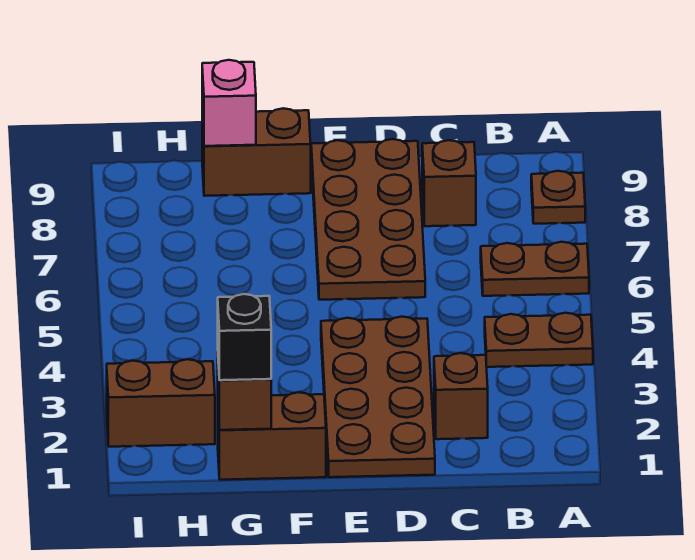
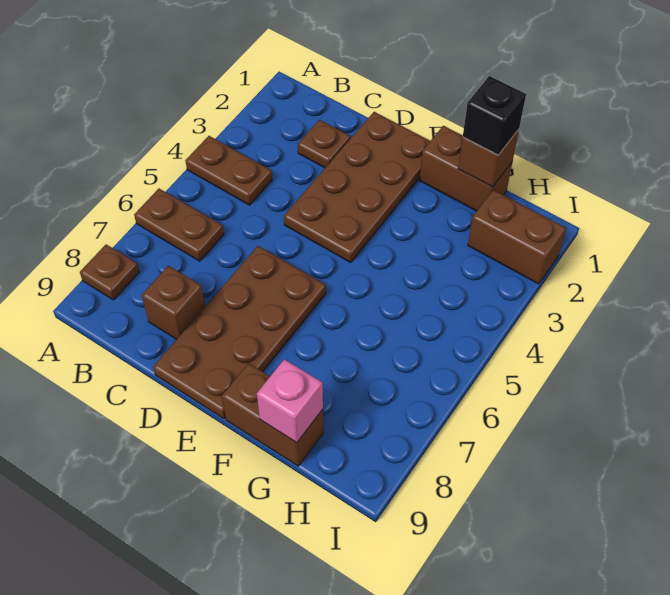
brown brick C2 level 1 -> brown plate C2 level 1

